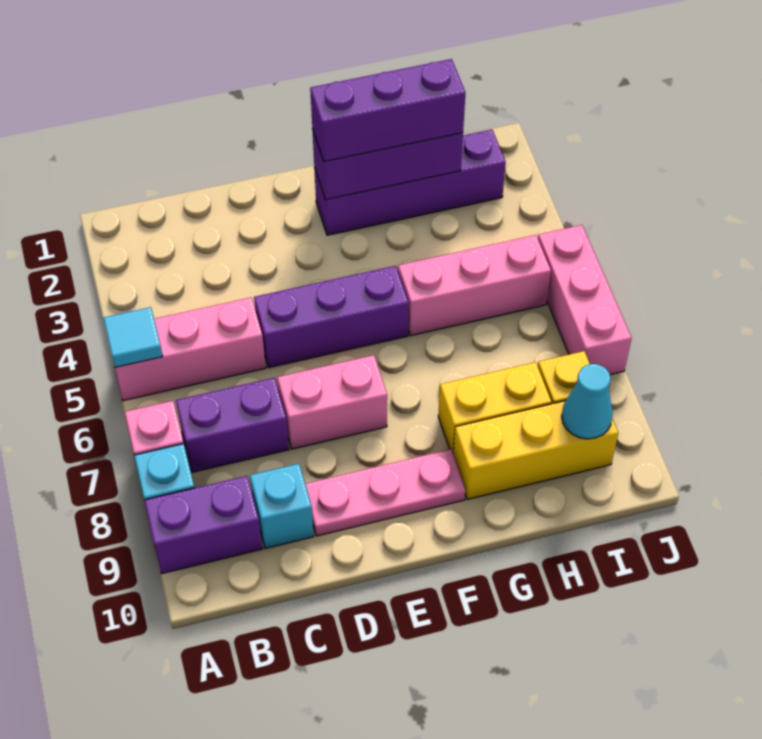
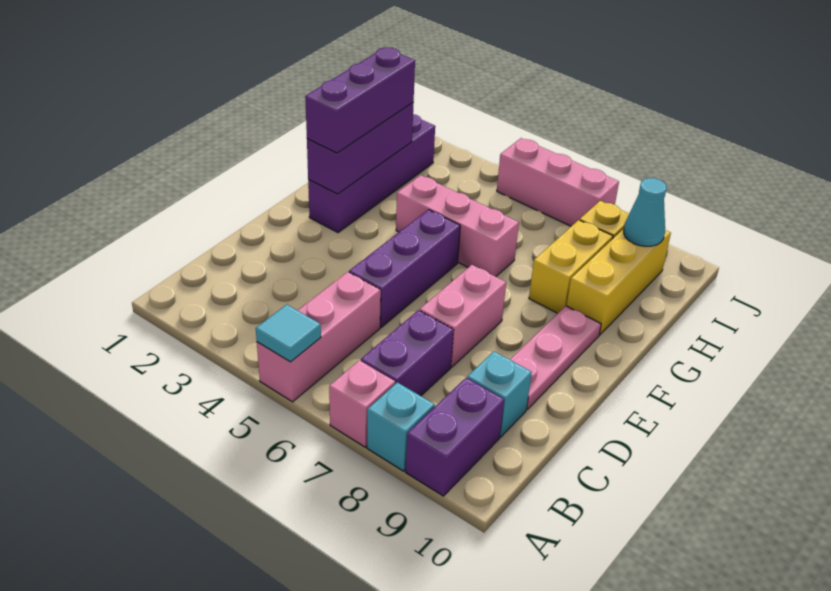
pink brick G5:I5 level 1 -> pink brick G4:G6 level 1

